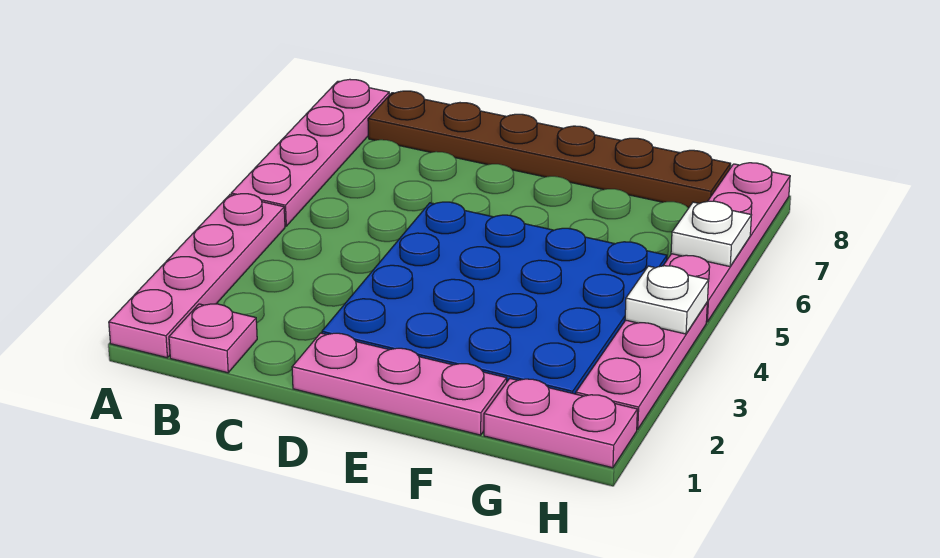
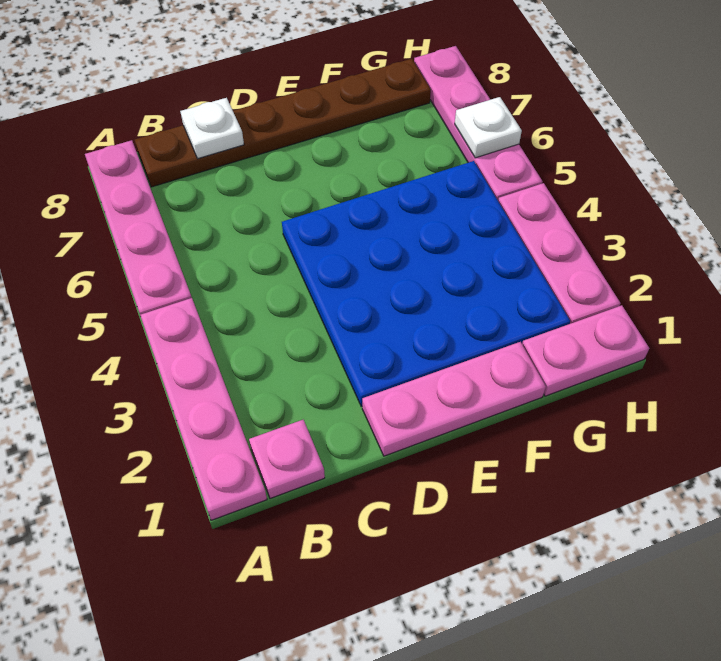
white plate H4 level 2 -> white plate C8 level 2

